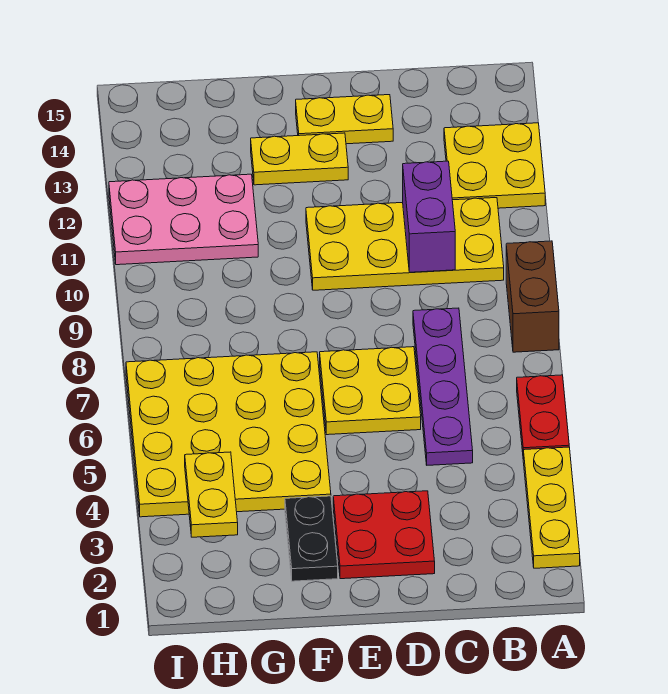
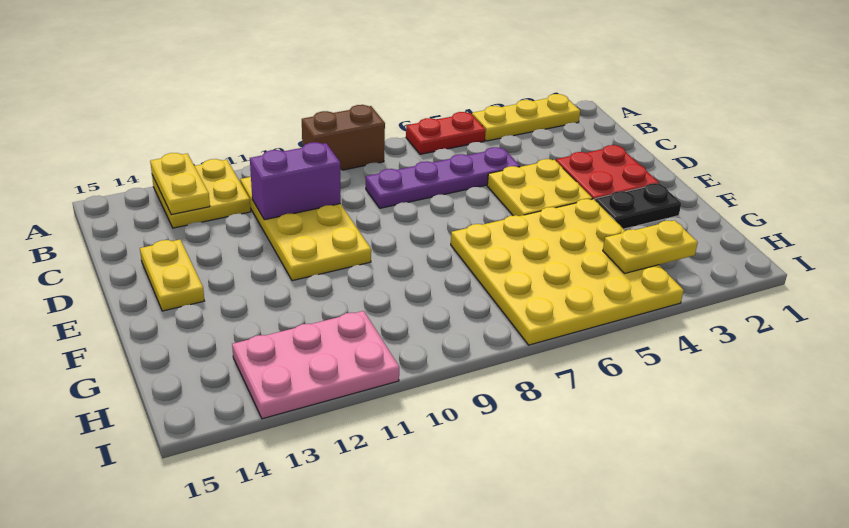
yellow plate D6:E7 level 1 -> yellow plate D4:E5 level 1
yellow plate E13:F13 level 1 -> yellow plate A13:B13 level 2
pink plate G11:I12 level 1 -> pink plate H11:I13 level 1

